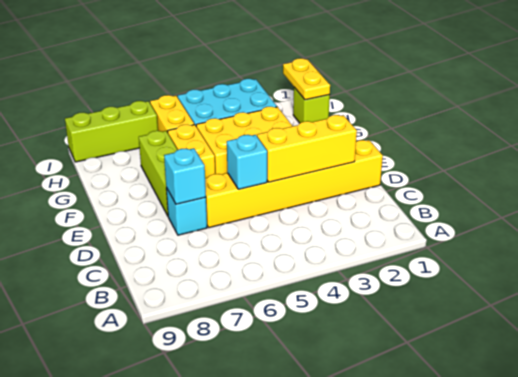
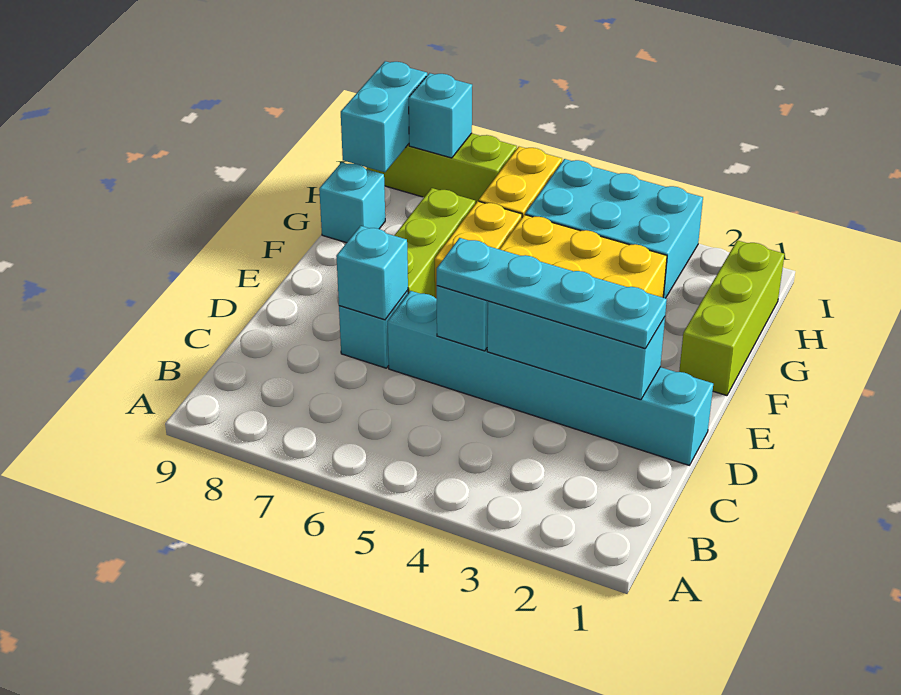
yellow brick D1:D6 level 1 -> cyan brick D1:D6 level 1
yellow brick D2:D4 level 2 -> cyan brick D2:D4 level 2
none -> cyan plate D2:D5 level 3
none -> cyan brick G9 level 1
lime brick H1 level 1 -> lime brick F1:H1 level 1
yellow plate H1:I1 level 2 -> none
none -> cyan brick H9:I9 level 2
none -> cyan brick I8 level 2

